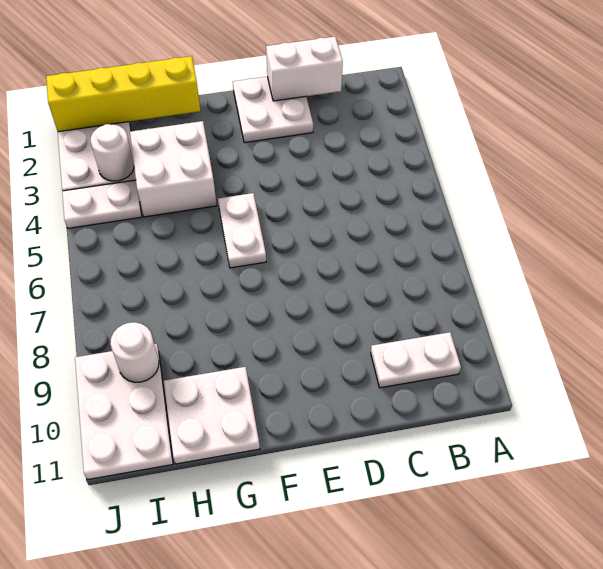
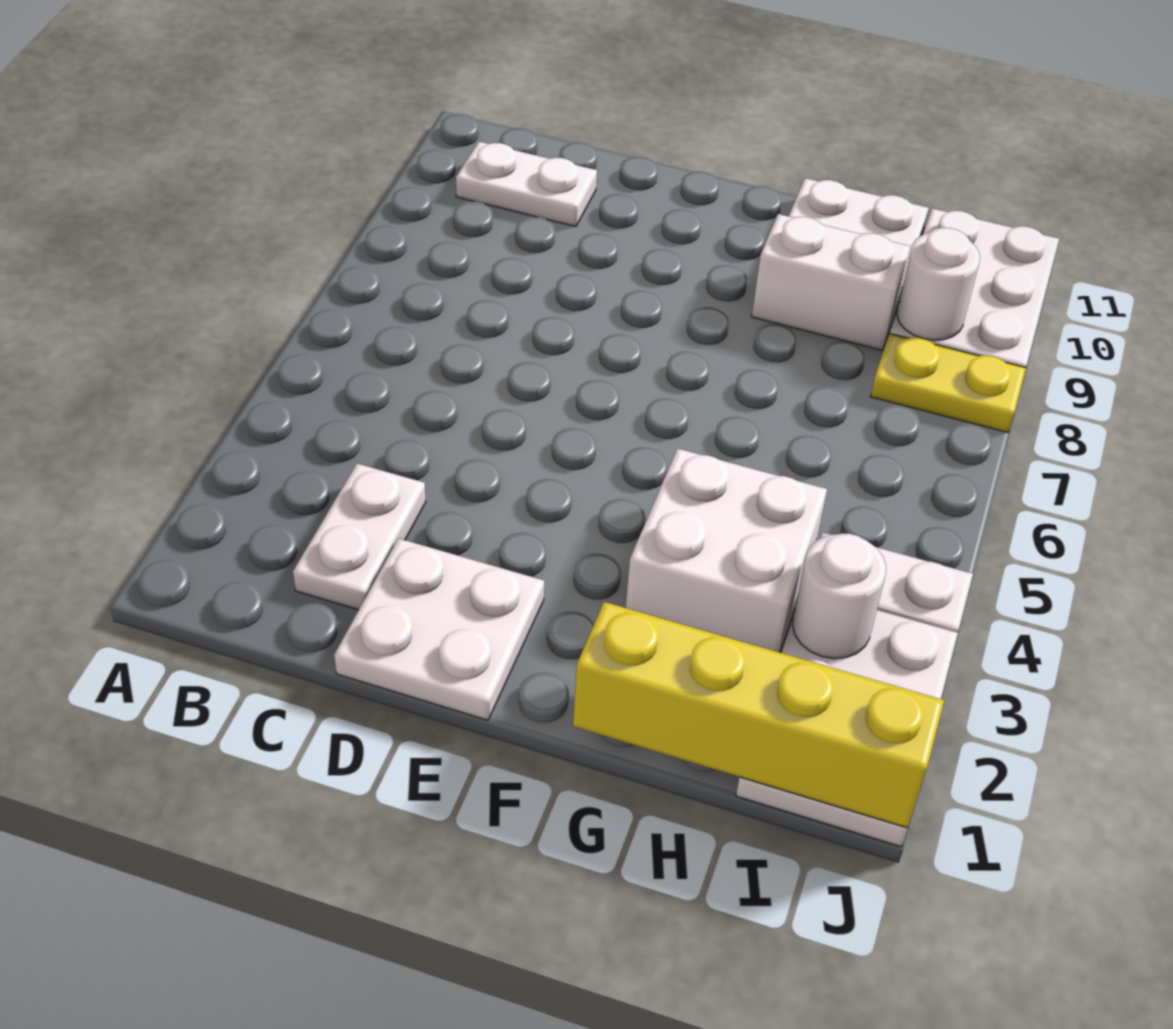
white brick C1:D1 level 2 -> white brick G9:H9 level 1
white plate F5:F6 level 1 -> white plate C2:C3 level 1
none -> yellow plate I8:J8 level 1

